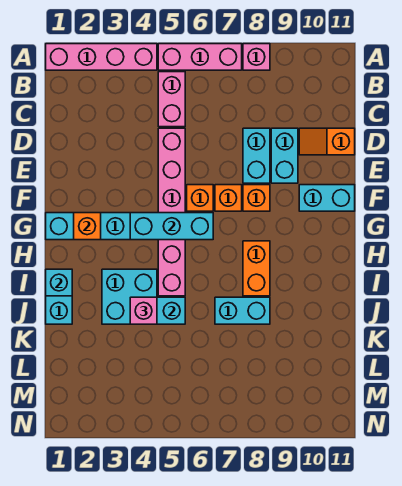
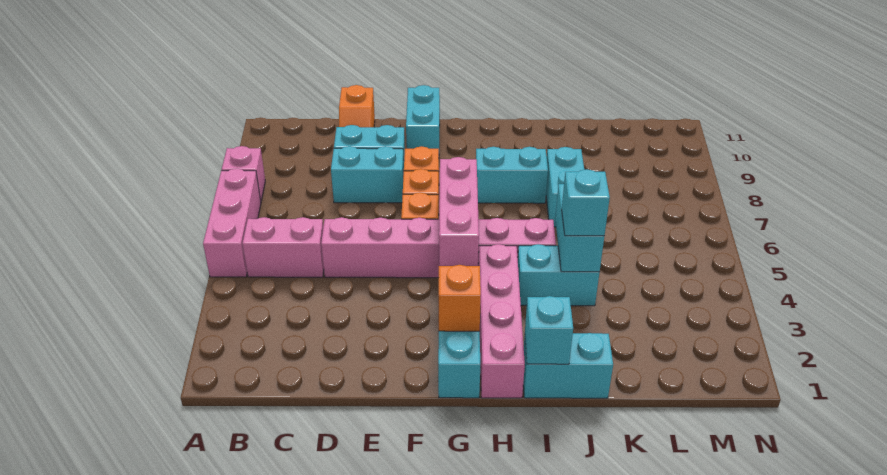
pink brick A1:A4 level 1 -> pink brick H1:H4 level 1
cyan brick G4:G6 level 2 -> pink brick G4:G6 level 2
orange brick H8:I8 level 1 -> cyan brick H8:I8 level 1
cyan brick I3:J4 level 1 -> cyan brick I4:J4 level 1
pink brick J4 level 3 -> cyan brick J4 level 3

